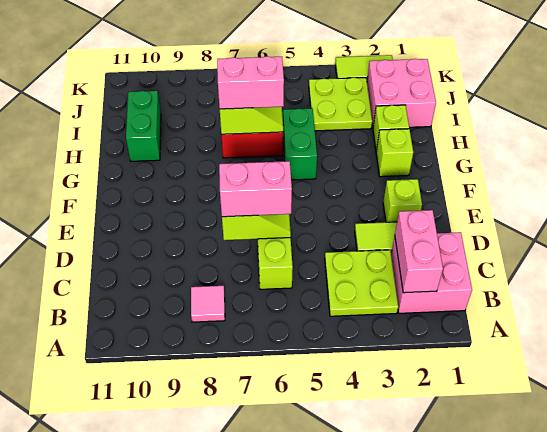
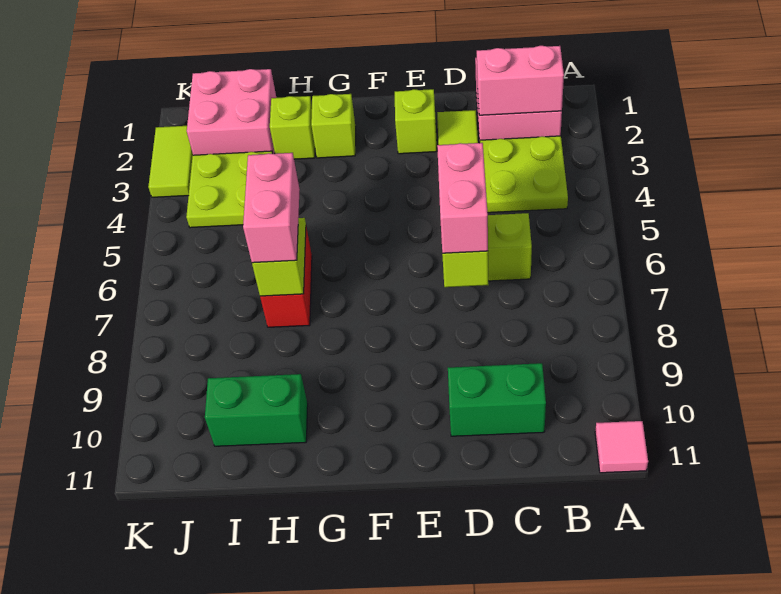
pink tile B8 level 1 -> pink tile A11 level 1
green brick G5:H5 level 1 -> green brick C10:D10 level 1

